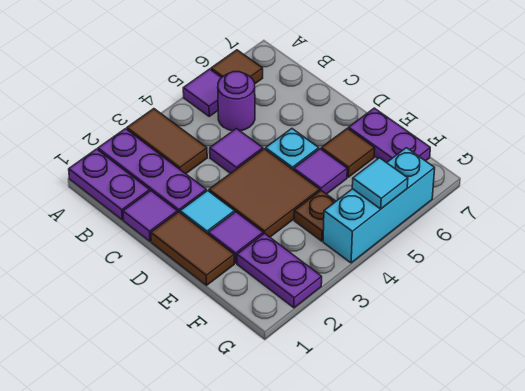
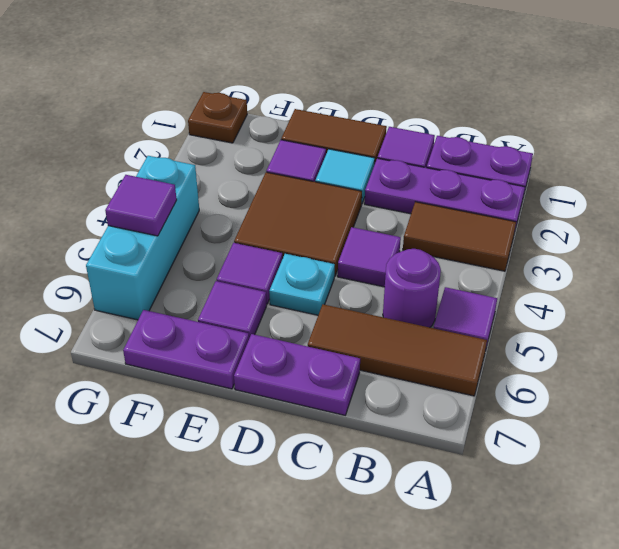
brown tile A6 level 1 -> brown tile A6:C6 level 1
brown tile E6 level 1 -> purple tile E6 level 1
purple plate F2:G2 level 1 -> purple plate C7:D7 level 1
brown plate F4 level 1 -> brown plate G1 level 1
cyan tile G5 level 2 -> purple tile G5 level 2

